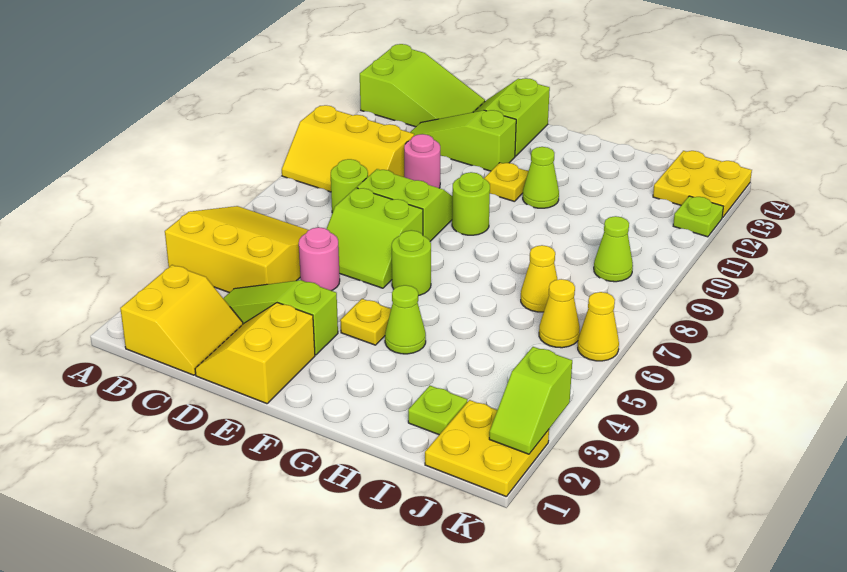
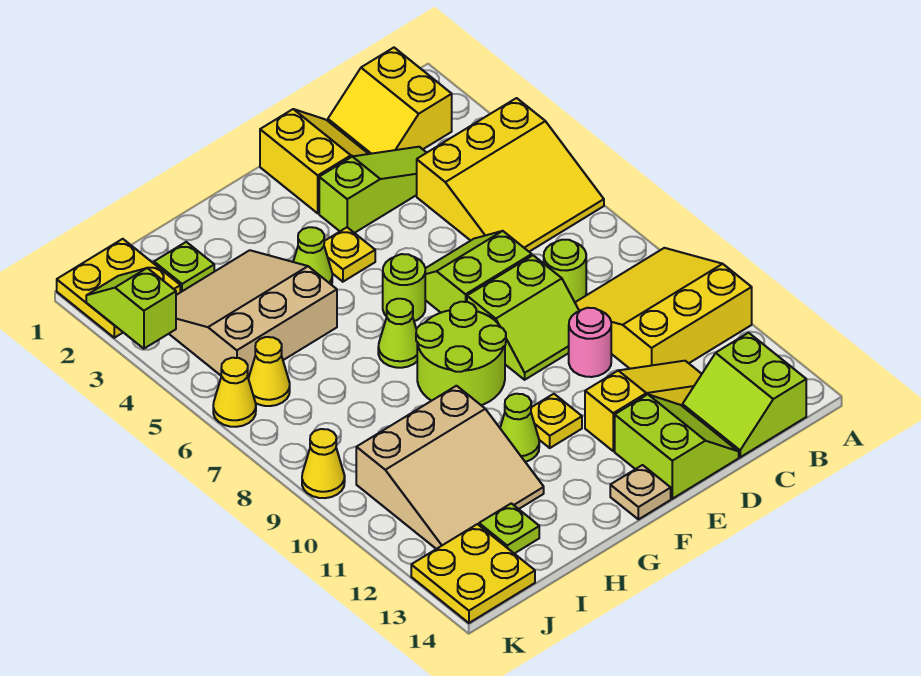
yellow slope A9:C10 level 1 top 10 -> yellow slope A9:C11 level 1 top 11
lime slope A13:C14 level 1 top A -> lime slope B13:C14 level 1 top B
lime slope C12:E12 level 1 top E -> yellow slope C12:E12 level 1 top E
pink round brick D5 level 1 -> none
lime round brick F9 level 1 -> lime round brick F8:G9 level 1
none -> tan plate F14 level 1
none -> tan slope H3:J5 level 1 top 5
none -> tan slope H10:J12 level 1 top 10
yellow cone I7 level 1 -> yellow cone K9 level 1
lime cone J9 level 1 -> lime cone G7 level 1
lime plate K12 level 1 -> lime plate I13 level 1

